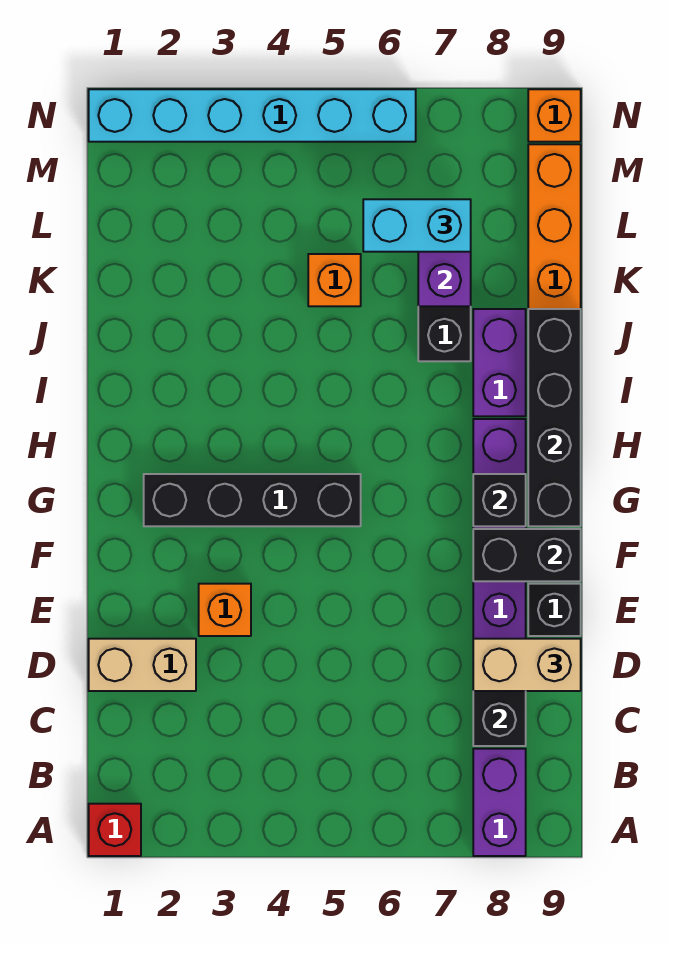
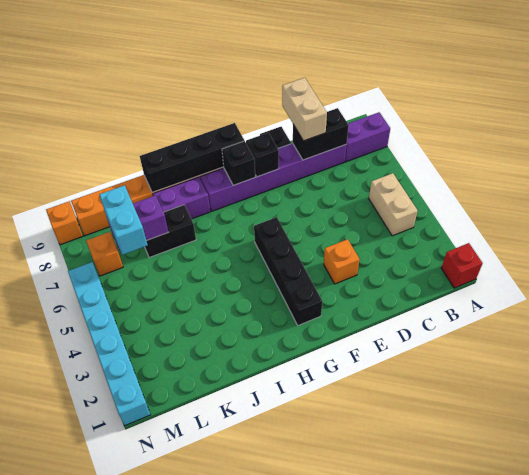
tan brick D1:D2 level 1 -> tan brick B4:B5 level 1
black brick F8:F9 level 2 -> black brick F8 level 2
orange brick K5 level 1 -> orange brick M7 level 1

